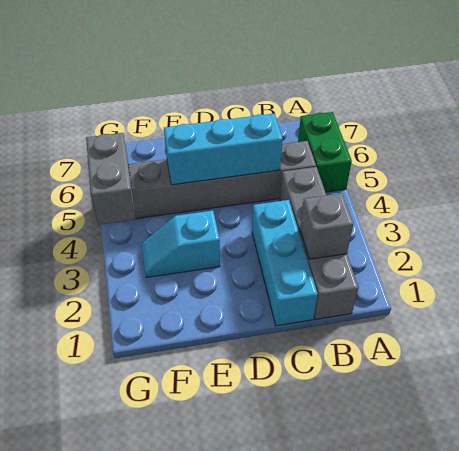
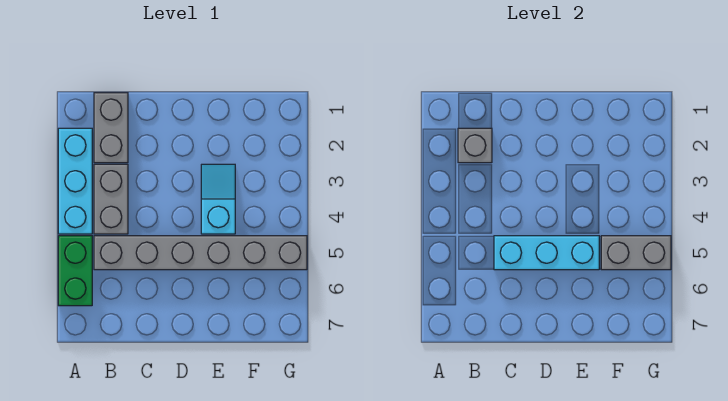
cyan brick C1:C3 level 1 -> cyan brick A2:A4 level 1
cyan slope E3:F3 level 1 top E -> cyan slope E3:E4 level 1 top 4
grey brick G4:G5 level 2 -> grey brick F5:G5 level 2

